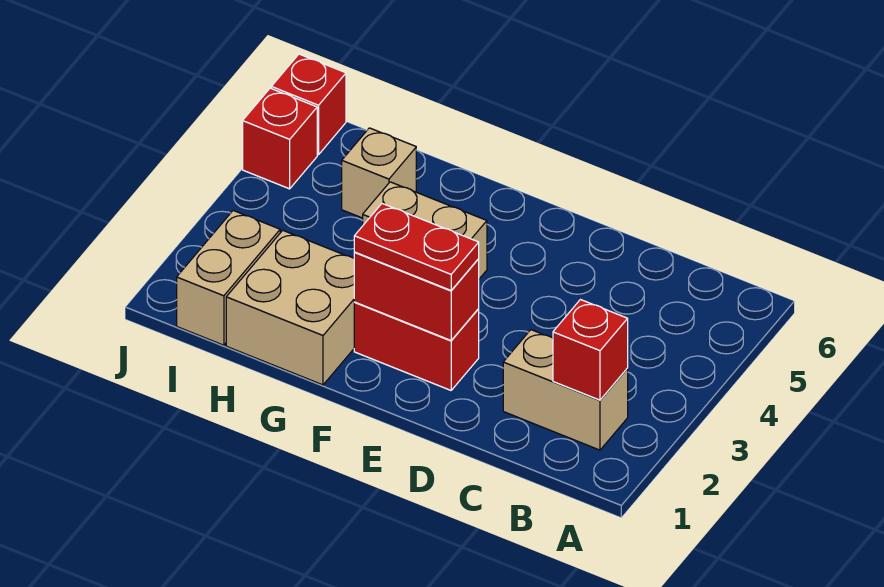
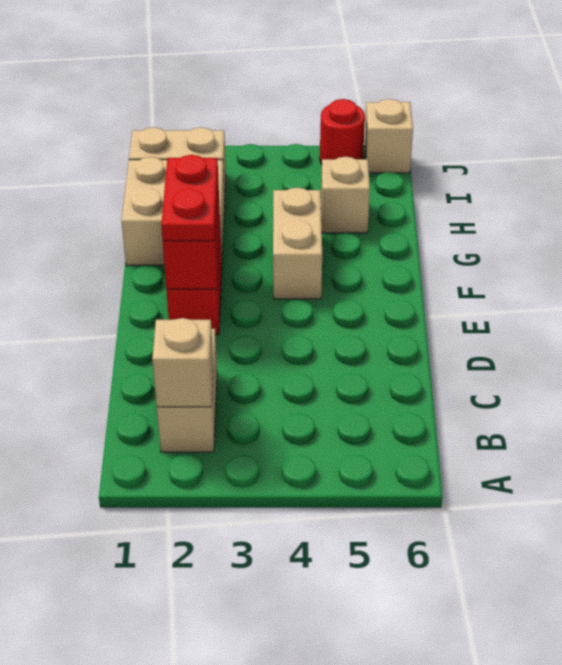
red brick B2 level 2 -> tan brick B2 level 2
red brick J5 level 1 -> red round brick J5 level 1
red brick J6 level 1 -> tan brick J6 level 1

